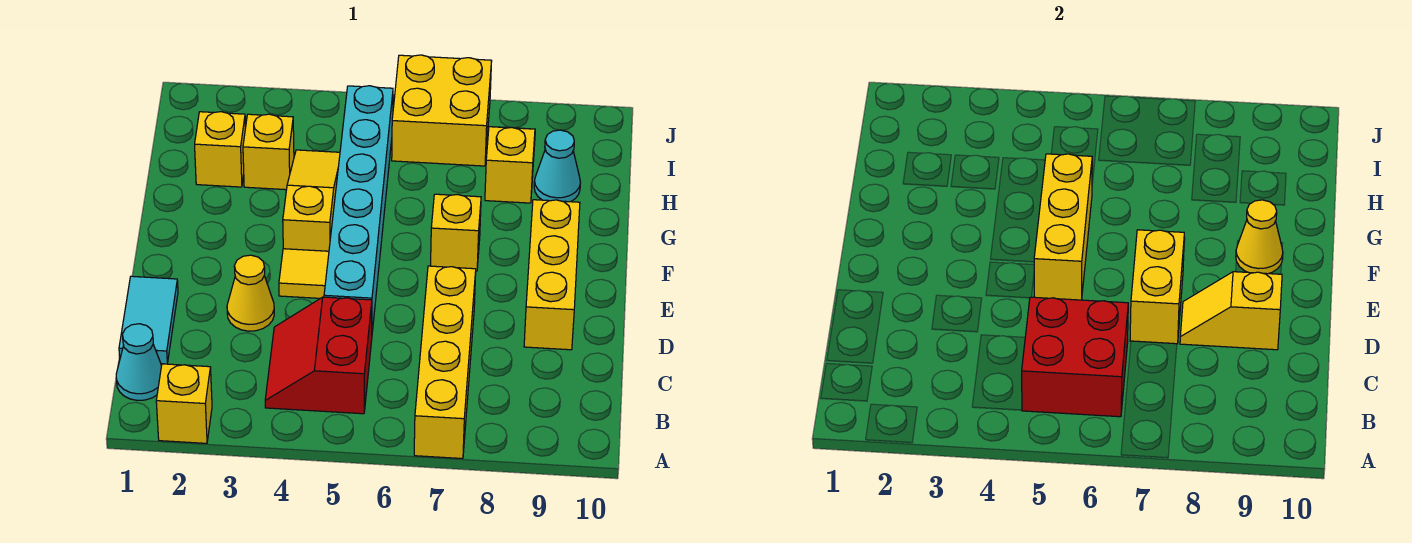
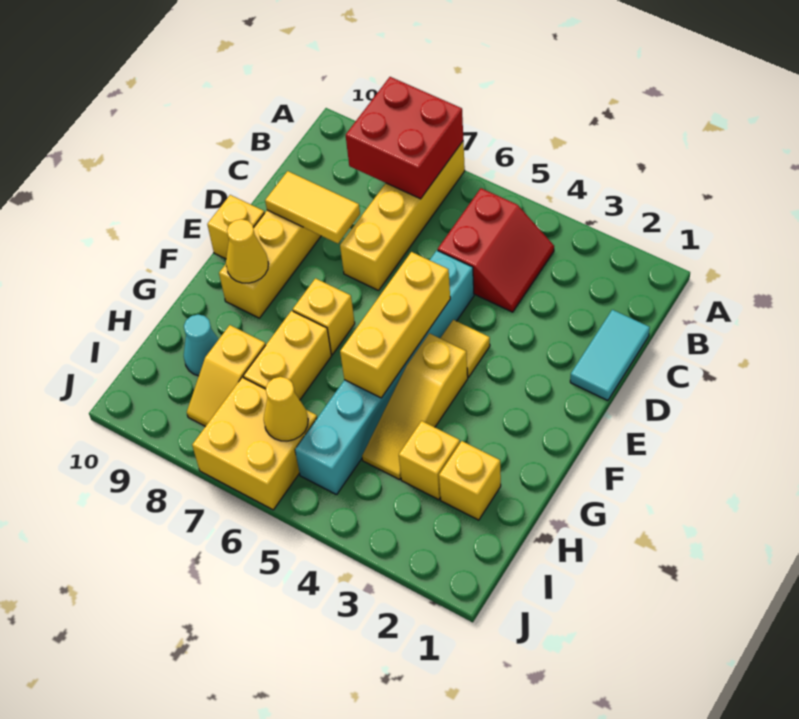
yellow brick A2 level 1 -> yellow brick E10 level 1
cyan cone B1 level 1 -> none
red brick B5:C6 level 2 -> red brick A7:B8 level 2
yellow cone D3 level 1 -> yellow cone I6 level 2
yellow brick D7:E7 level 2 -> yellow brick G7:H7 level 1
yellow slope D8:D9 level 2 top 9 -> yellow tile D8:D9 level 2

